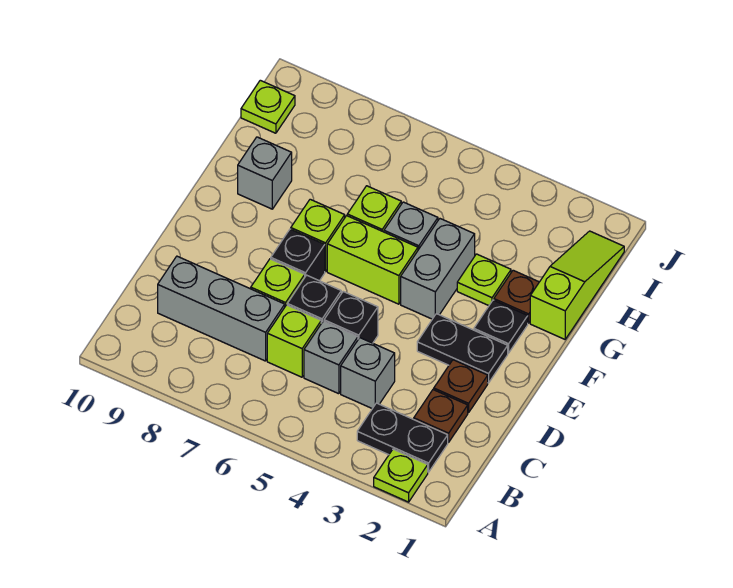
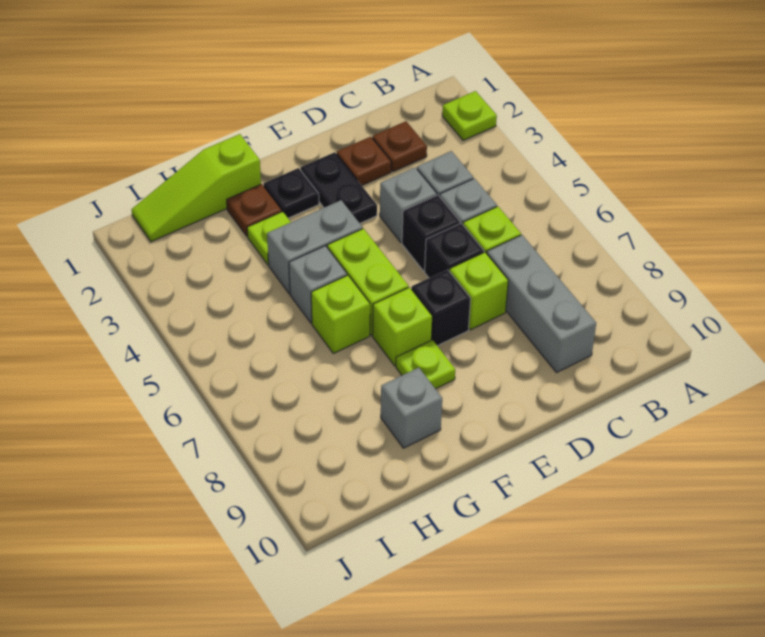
black plate B2:B3 level 1 -> none
none -> grey brick D4 level 1
lime plate I10 level 1 -> lime plate F8 level 1

